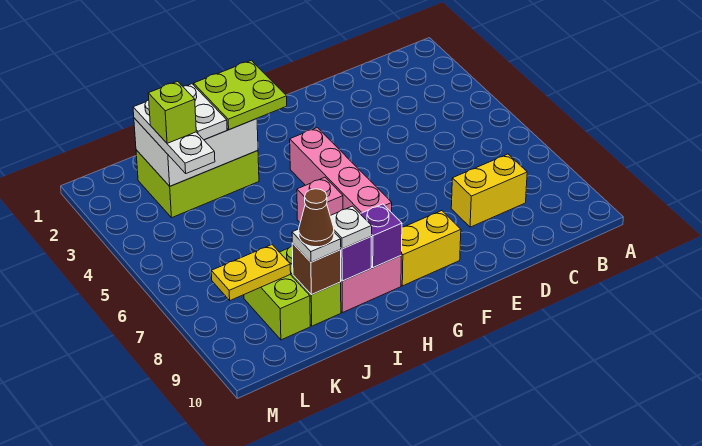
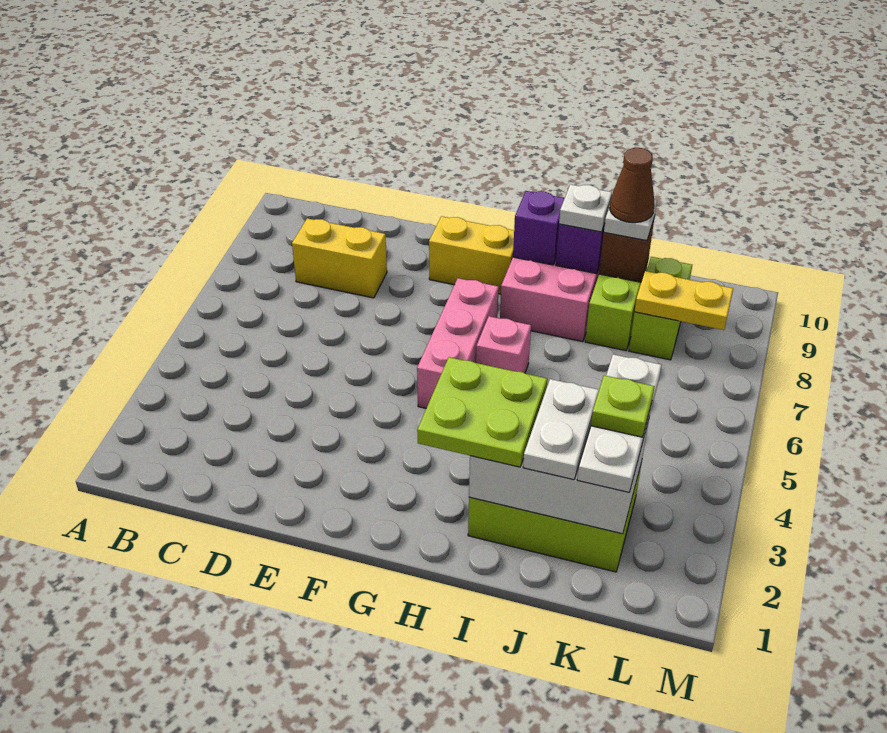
pink brick G4:G7 level 1 -> pink brick G5:G7 level 1
lime brick K3 level 4 -> lime plate K3 level 4

